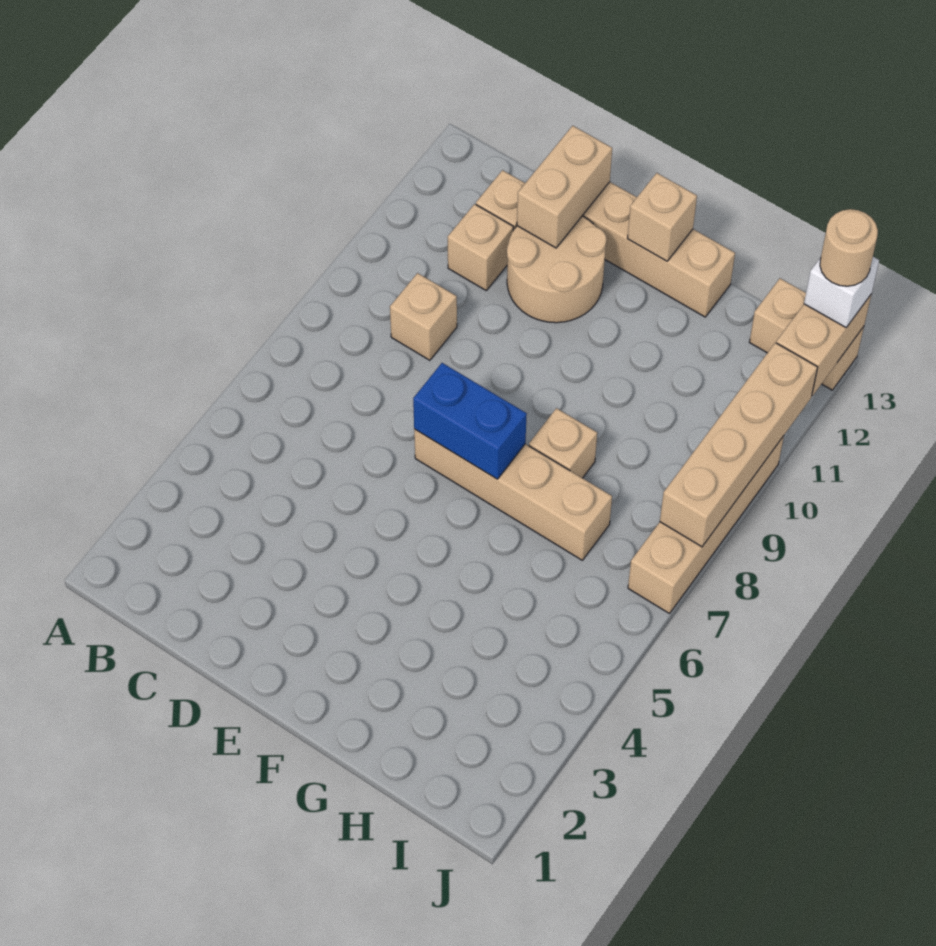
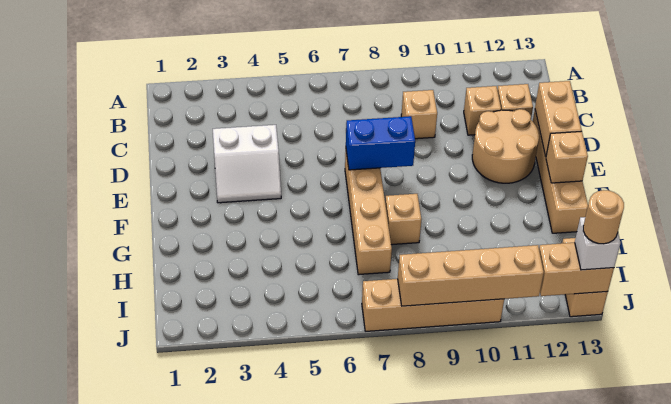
none -> white slope D3:E4 level 1 top D
tan brick D12:D13 level 2 -> tan brick D13:E13 level 2
blue brick E7:F7 level 2 -> blue brick E7:E8 level 2

